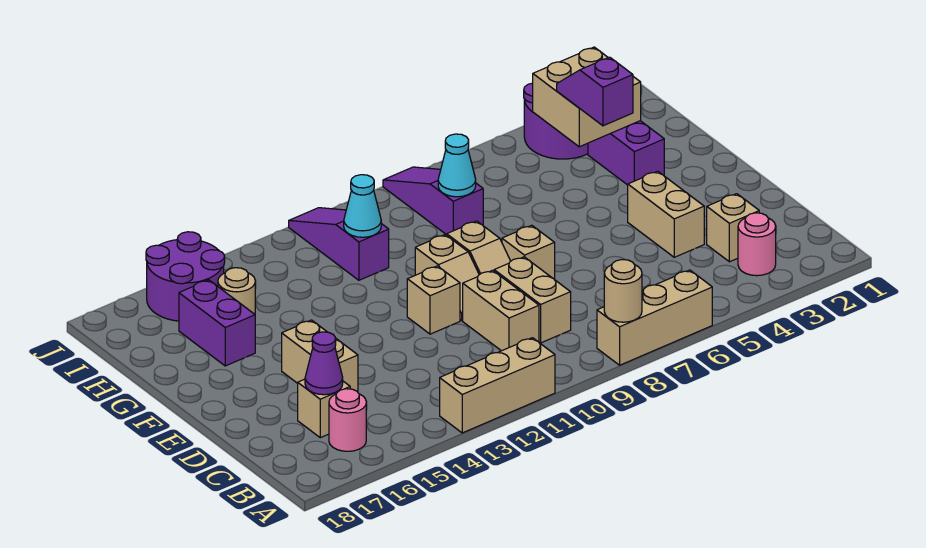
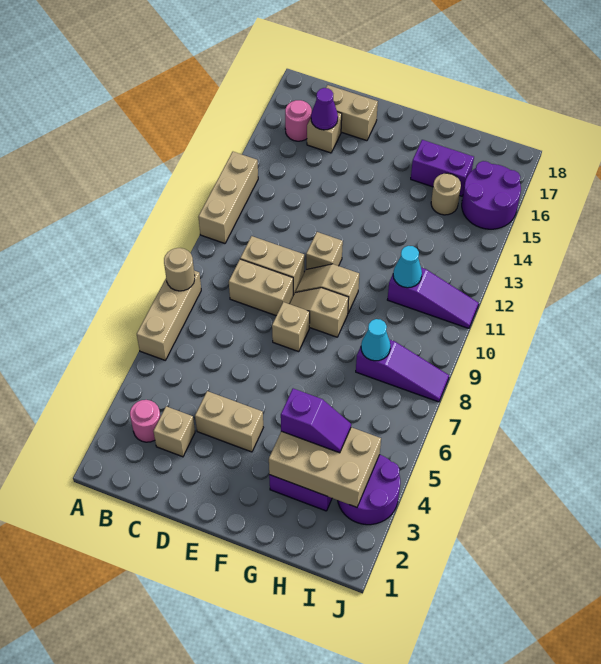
tan brick D15:E15 level 1 -> tan brick C17:D17 level 1
tan brick H3:I4 level 2 -> tan brick G3:I4 level 2

